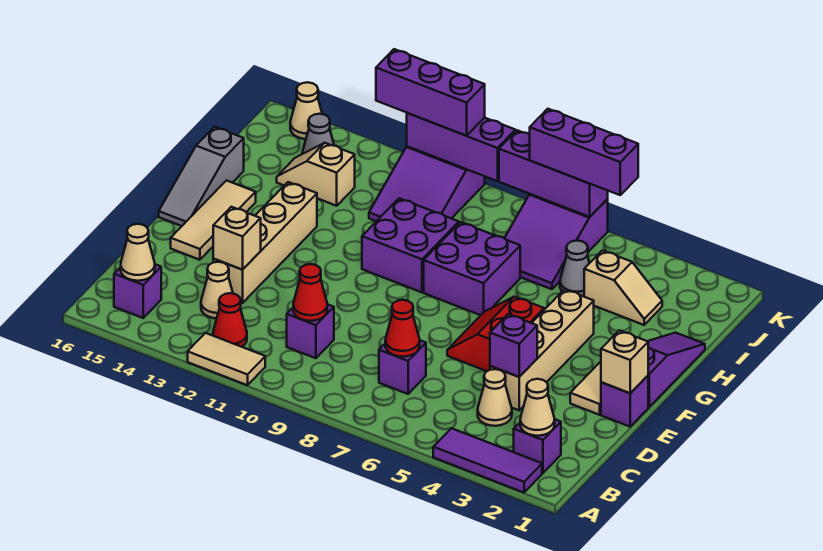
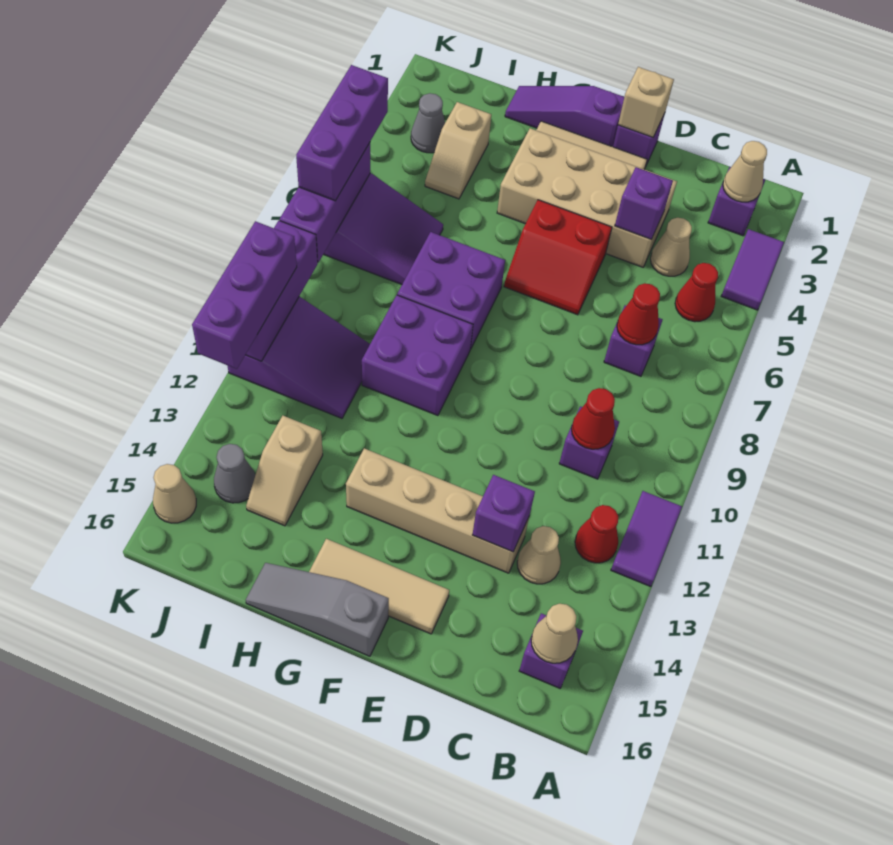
purple tile A2:A4 level 1 -> purple tile A3:A4 level 1
tan tile A11:A12 level 1 -> purple tile A11:A12 level 1
none -> red cone B5 level 1
tan brick D4:G4 level 1 -> tan brick D3:G4 level 1
tan brick D13 level 2 -> purple brick D13 level 2
grey slope F16:H16 level 1 top H -> grey slope F16:H16 level 1 top F
tan slope I3:I4 level 1 top 4 -> tan slope I3:I4 level 1 top 3
grey cone I5 level 1 -> grey cone J3 level 1

